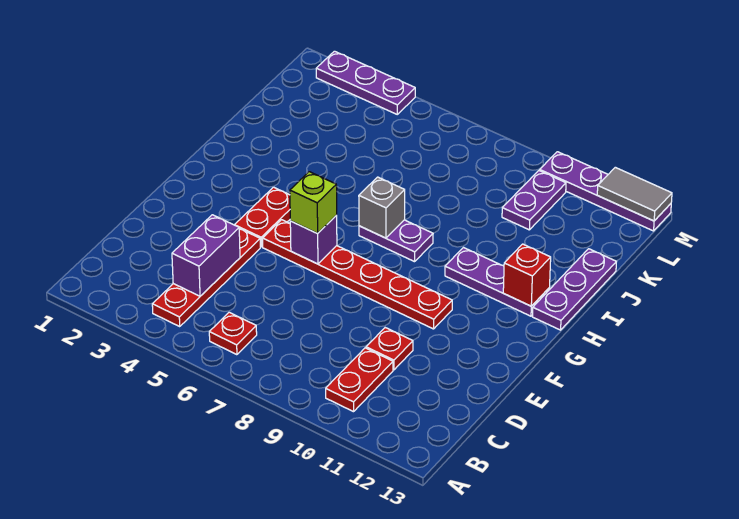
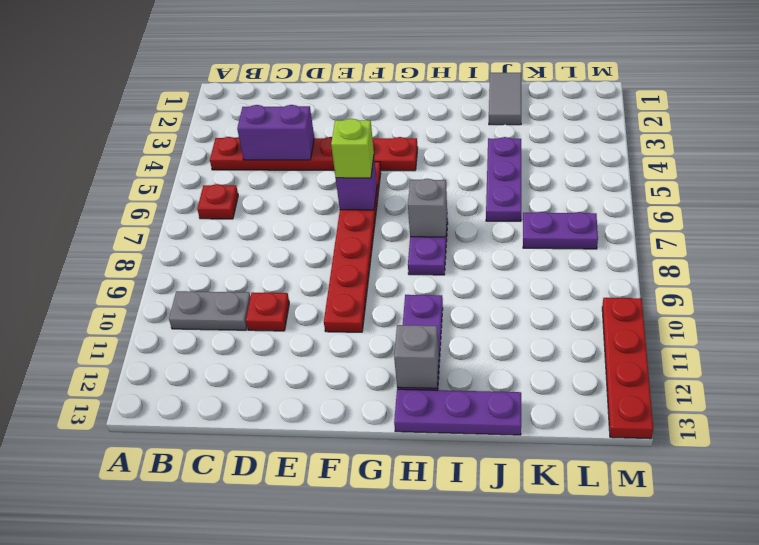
red plate B10:C10 level 1 -> grey plate B10:C10 level 1
red brick H12 level 2 -> grey brick H12 level 2
purple plate K10:L10 level 1 -> purple plate K7:L7 level 1
purple plate M2:M4 level 1 -> purple plate J4:J6 level 1
purple plate M10:M13 level 1 -> red plate M10:M13 level 1
grey tile M12:M13 level 2 -> grey tile J1:J2 level 1

